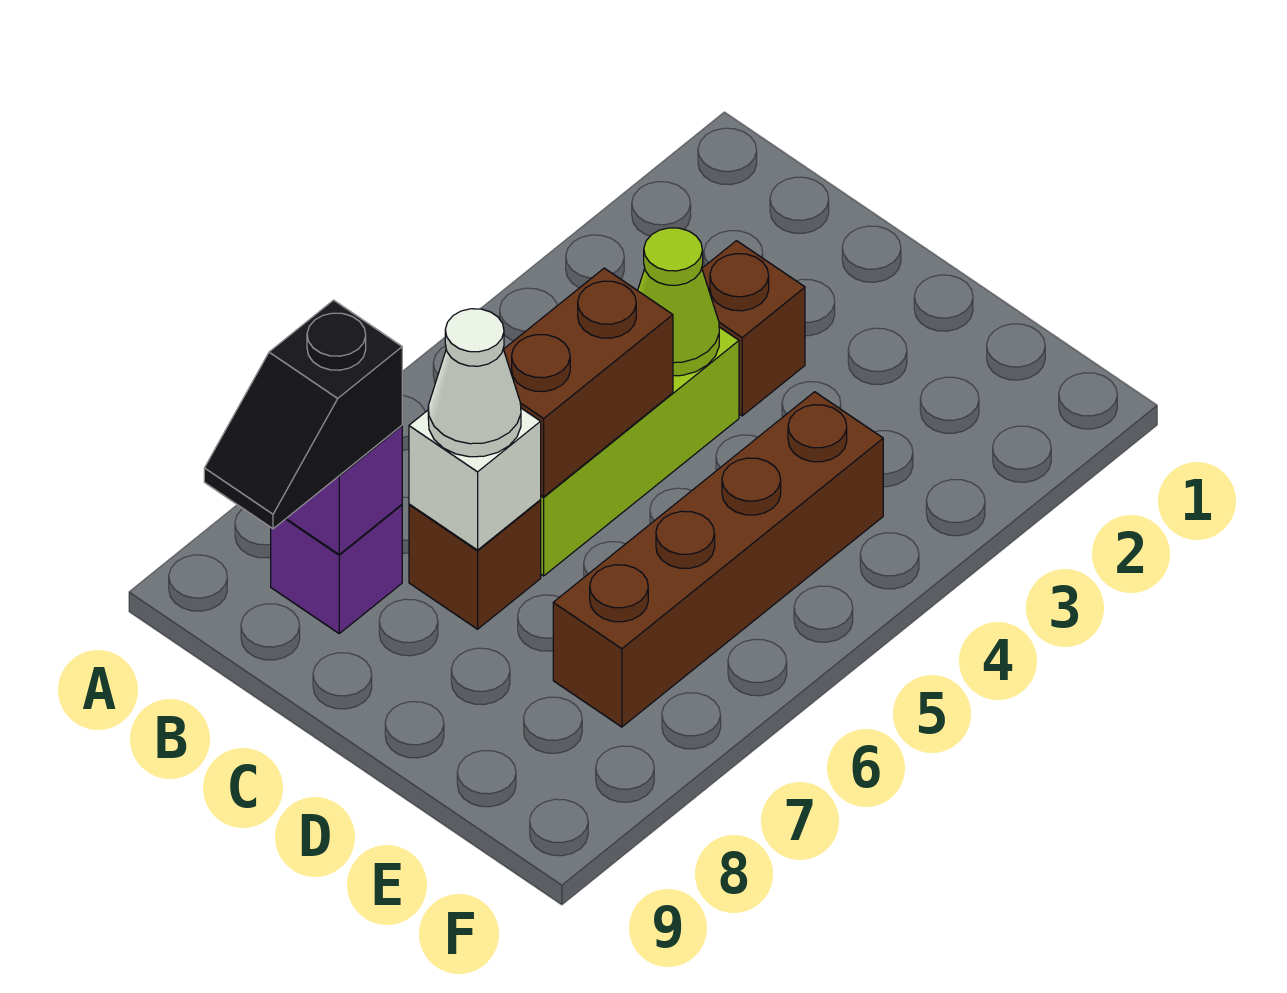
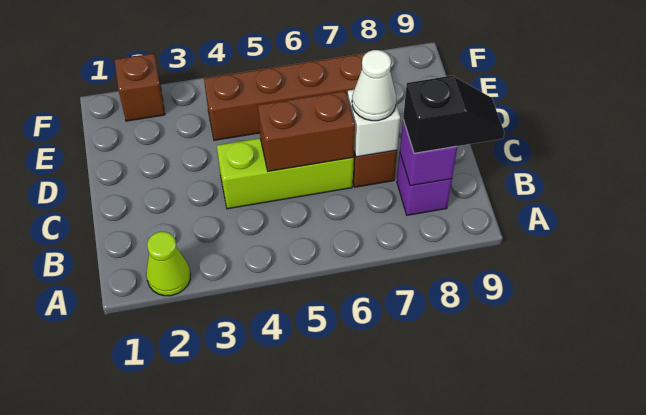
brown brick C3 level 1 -> brown brick F2 level 1
lime cone C4 level 2 -> lime cone A2 level 1

